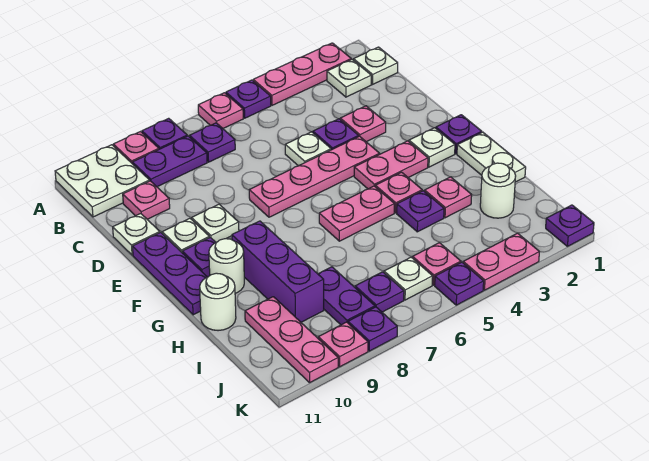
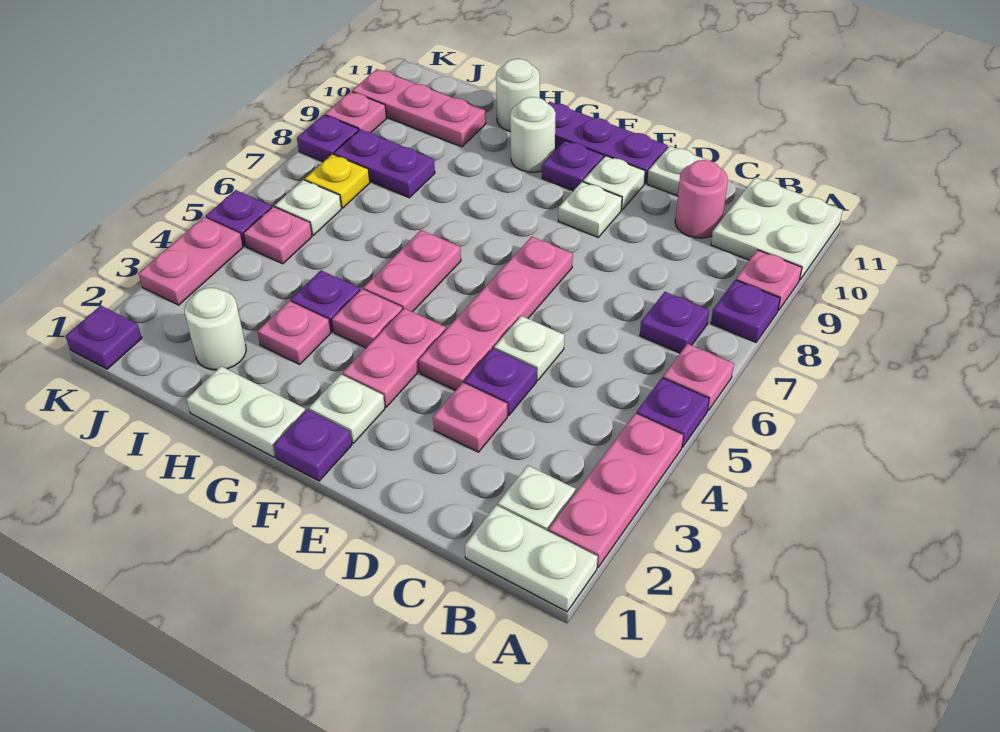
white plate B1 level 1 -> white plate A1:B1 level 1
purple plate B8:B9 level 1 -> none
pink plate C10 level 1 -> pink round brick C10 level 1
purple brick G9:I9 level 1 -> none
purple plate J7 level 1 -> yellow plate J7 level 1

